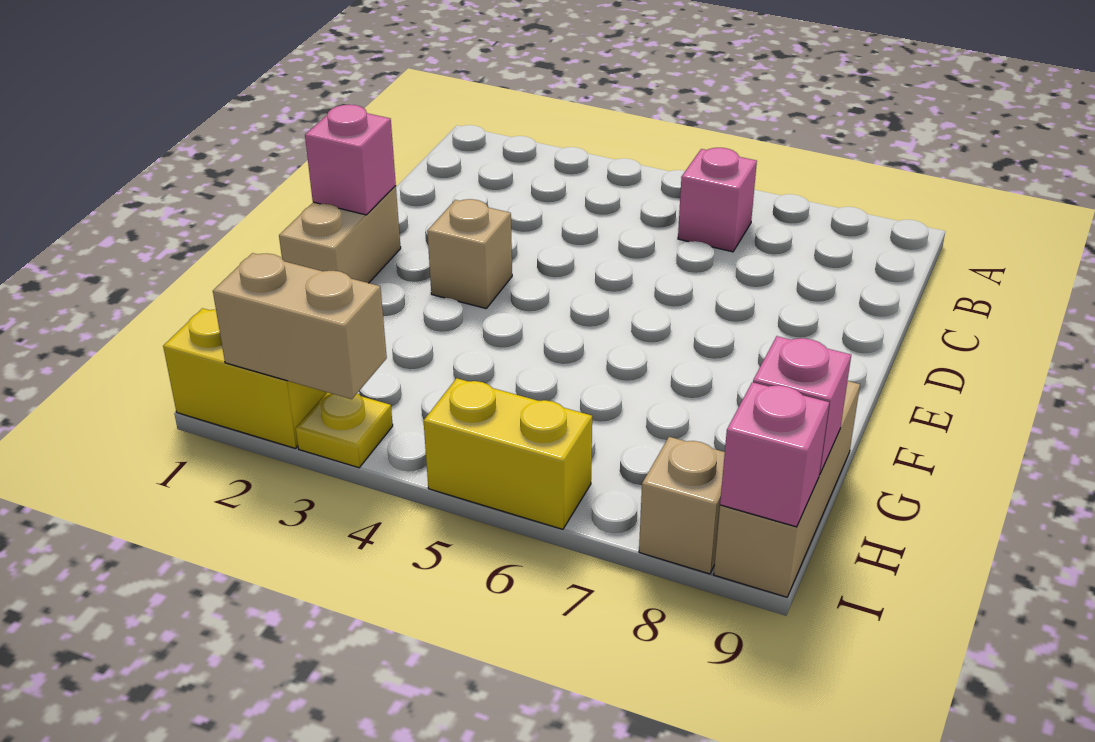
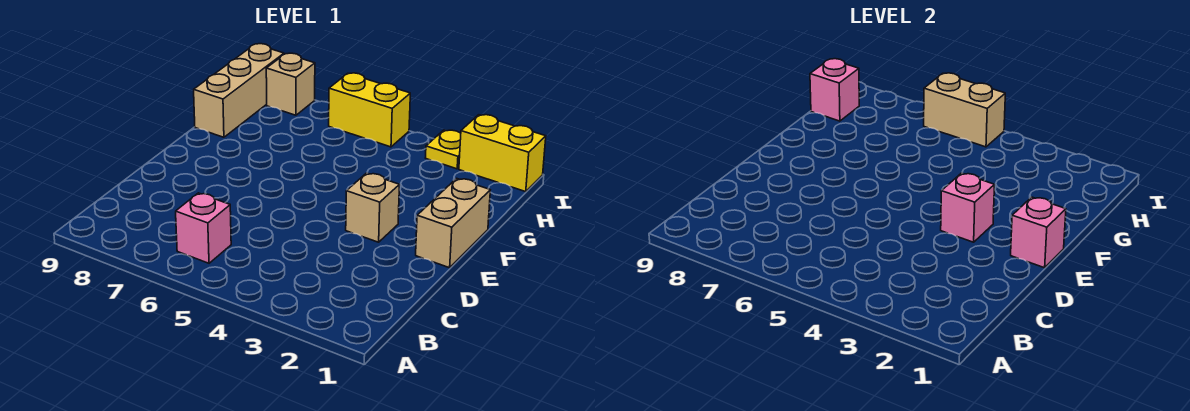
tan brick I2:I3 level 2 -> tan brick I5:I6 level 2
pink brick I9 level 2 -> pink brick E3 level 2

